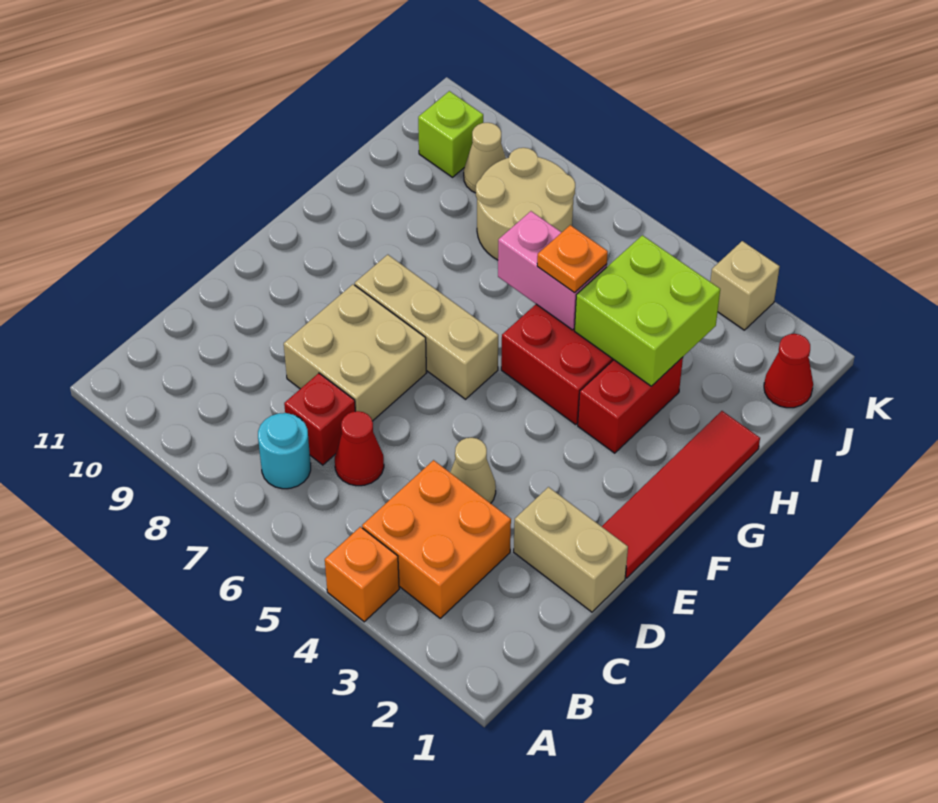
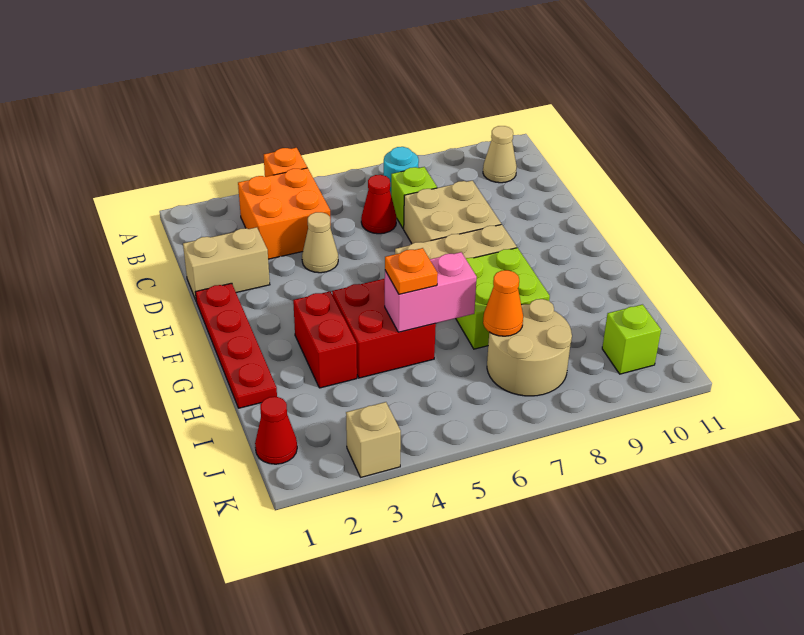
red brick C7 level 1 -> lime brick C7 level 1
red tile E1:H1 level 1 -> red plate E1:H1 level 1
lime brick H3:I4 level 2 -> lime brick G7:H8 level 1
none -> orange cone I7 level 2
tan cone J9 level 1 -> tan cone B10 level 1

